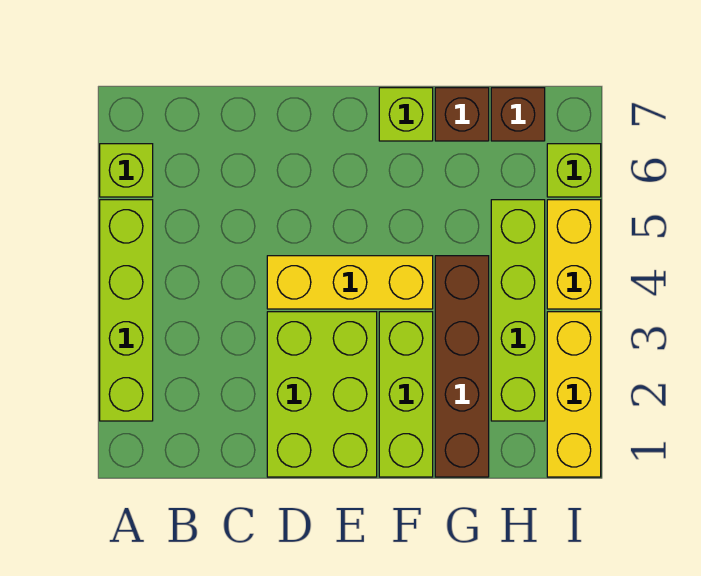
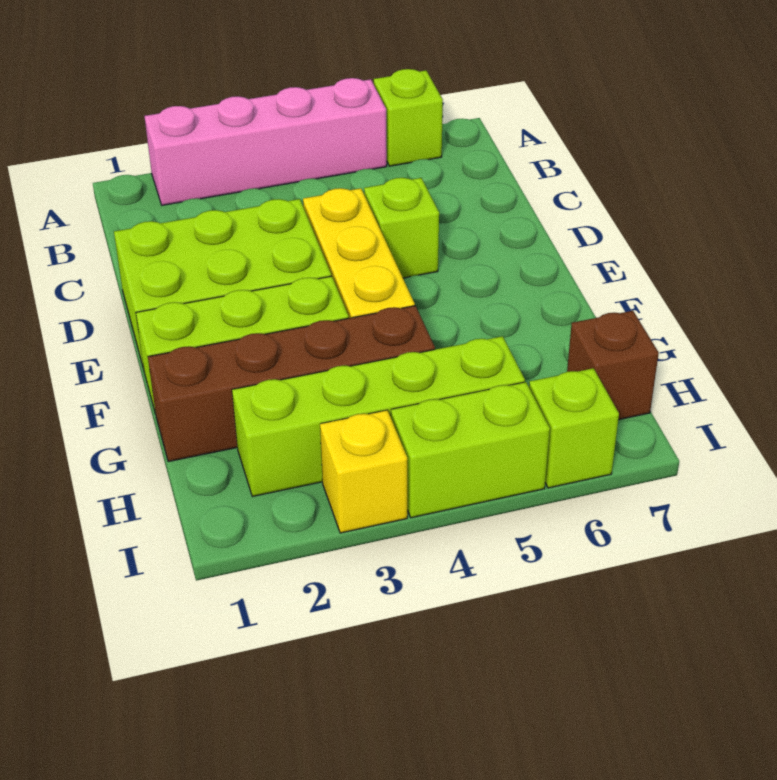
lime brick A2:A5 level 1 -> pink brick A2:A5 level 1
lime brick F7 level 1 -> lime brick D5 level 1
brown brick G7 level 1 -> none
yellow brick I1:I3 level 1 -> yellow brick I3 level 1
yellow brick I4:I5 level 1 -> lime brick I4:I5 level 1

